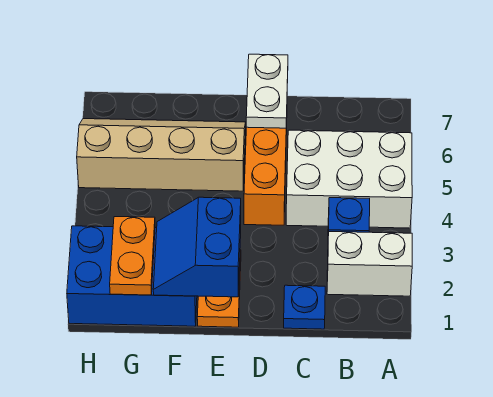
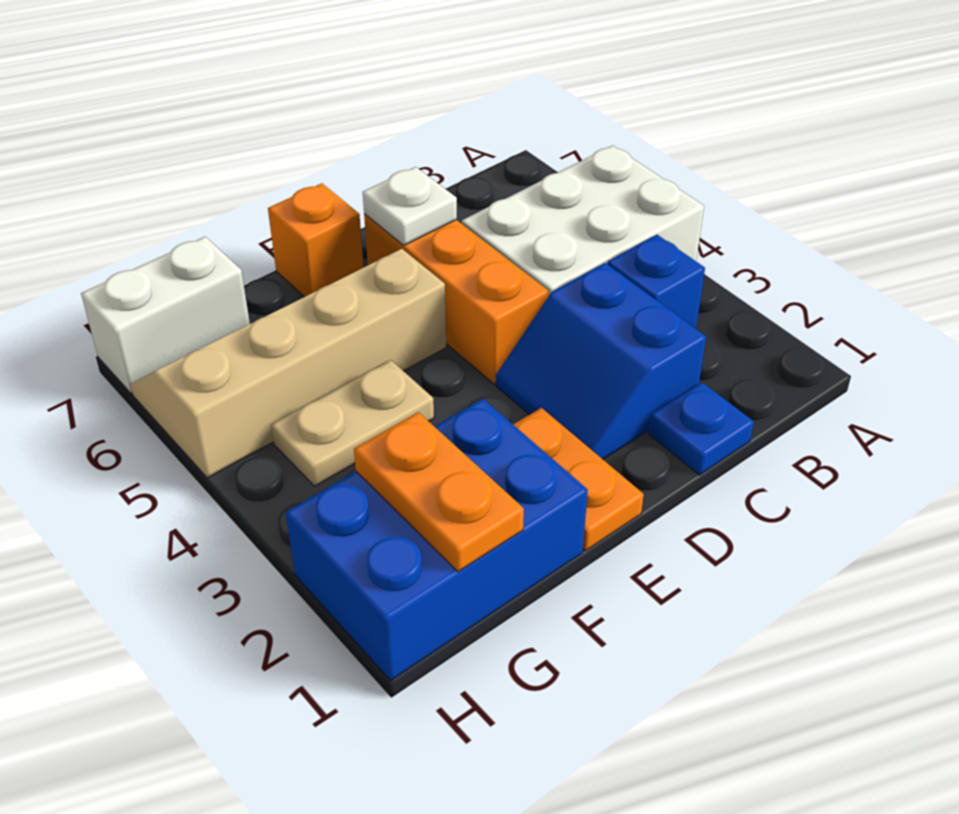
white brick A2:B2 level 1 -> white brick G7:H7 level 1
white plate D6:D7 level 2 -> white plate D6 level 2
blue slope E1:F2 level 2 top E -> blue slope C2:D3 level 1 top C
none -> orange brick E7 level 1
none -> tan plate F4:G4 level 1

